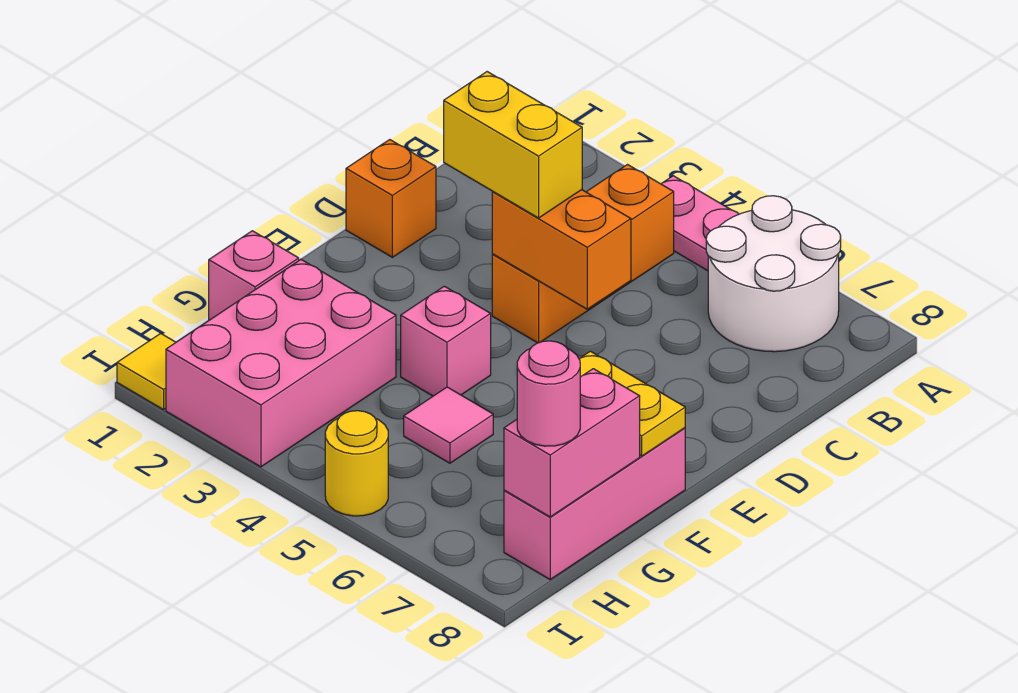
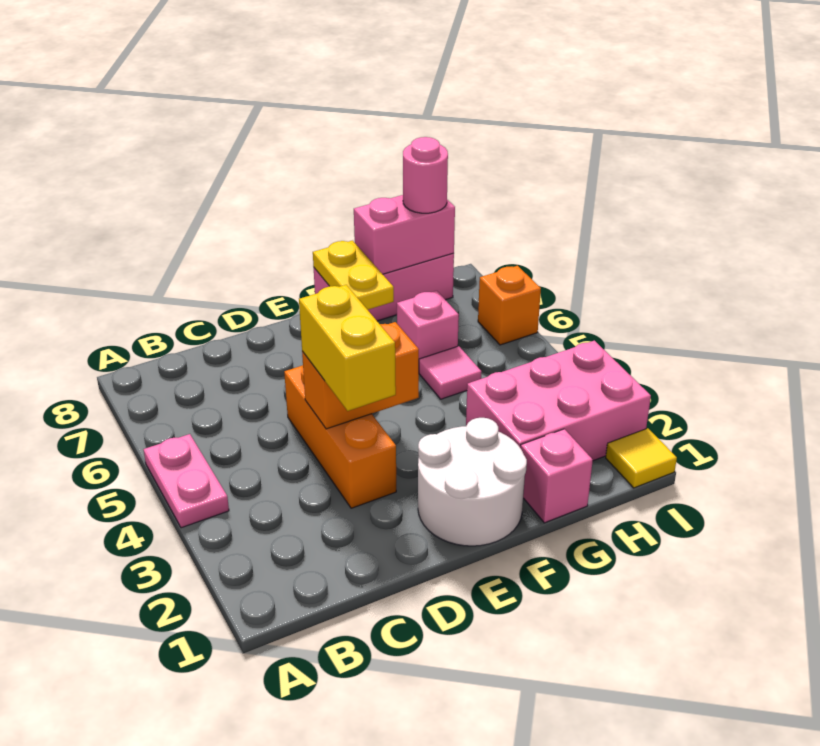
white round brick A6:B7 level 1 -> white round brick E1:F2 level 1
orange brick B4:D4 level 1 -> orange brick D3:D5 level 1
orange brick D1 level 1 -> orange brick I6 level 1
orange brick D4:D5 level 2 -> orange brick D4:E4 level 2
pink brick F4 level 1 -> pink brick G6 level 1
yellow round brick I5 level 1 -> none

